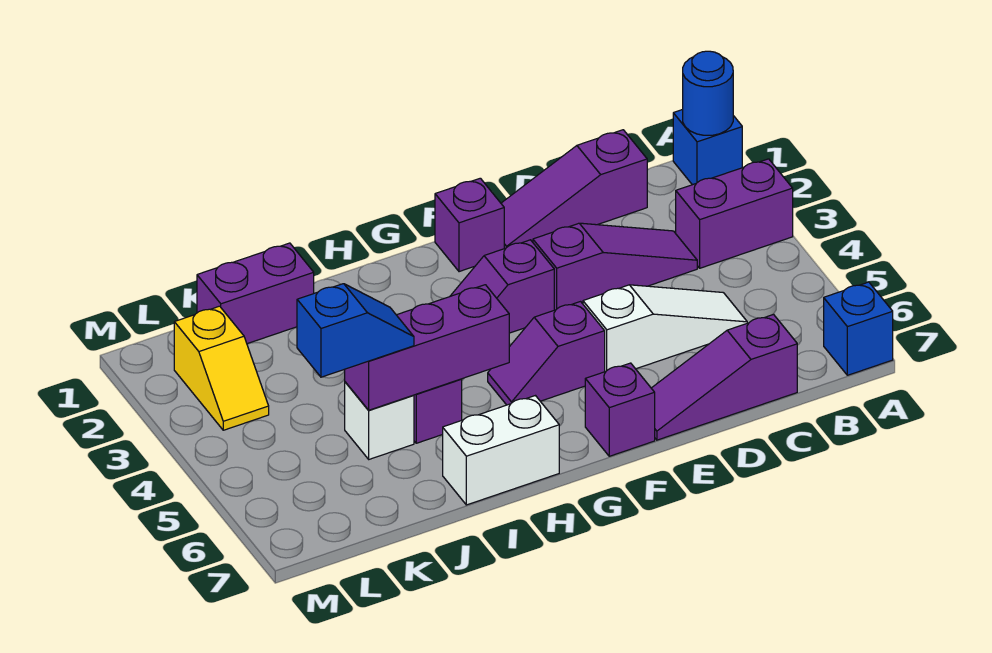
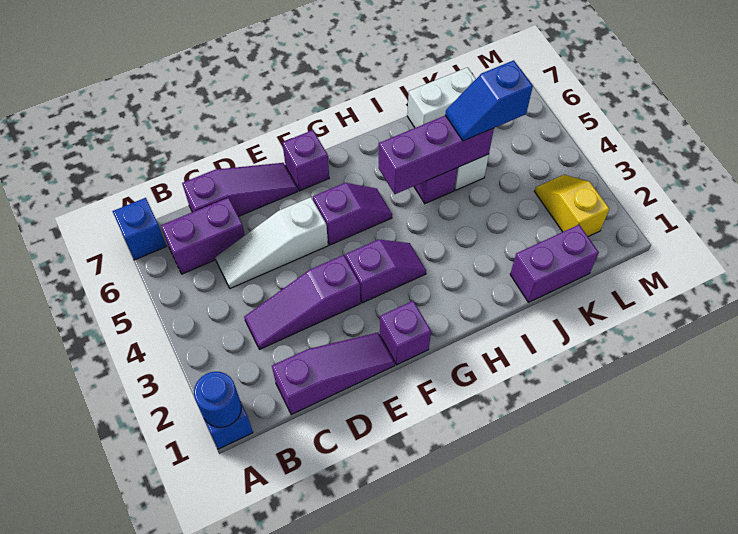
purple brick A3:B3 level 1 -> purple brick B6:C6 level 1
white brick H7:I7 level 1 -> white brick J7:K7 level 1

